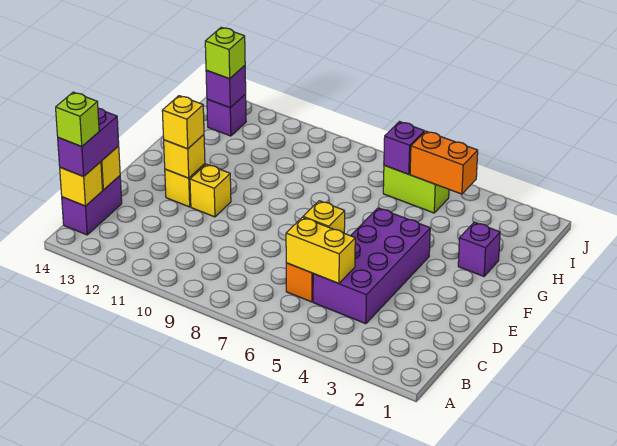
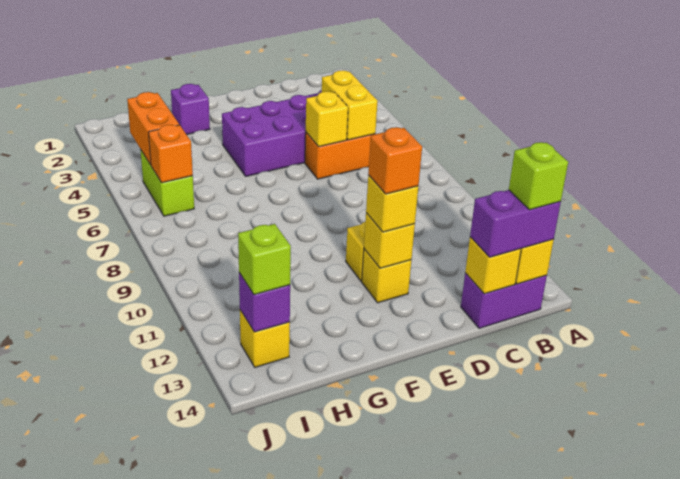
none -> orange brick E12 level 4
purple brick I6 level 2 -> orange brick I6 level 2
purple brick I13 level 1 -> yellow brick I13 level 1

